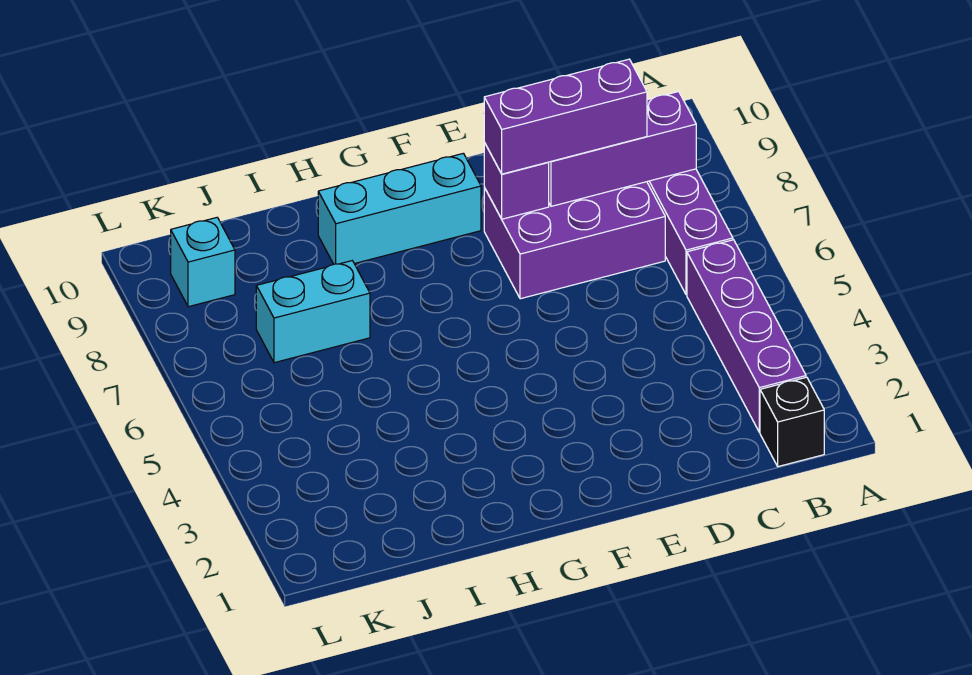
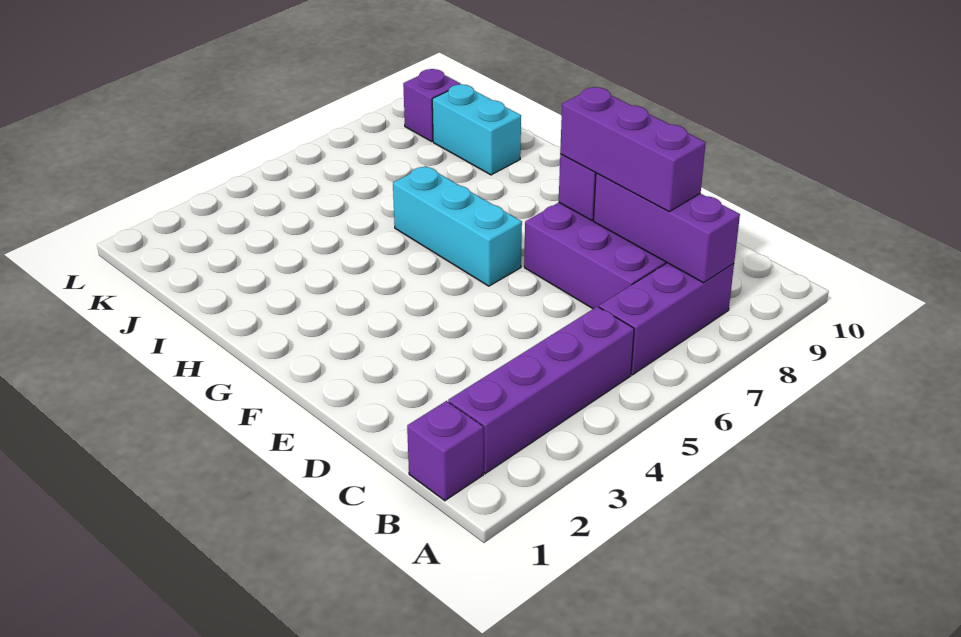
black brick B1 level 1 -> purple brick B1 level 1
cyan brick F9:H9 level 1 -> cyan brick F6:H6 level 1
cyan brick I7:J7 level 1 -> cyan brick I9:J9 level 1
cyan brick K9 level 1 -> purple brick K9 level 1

